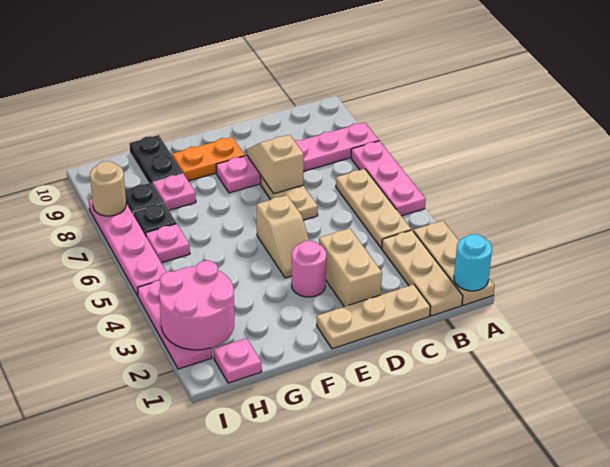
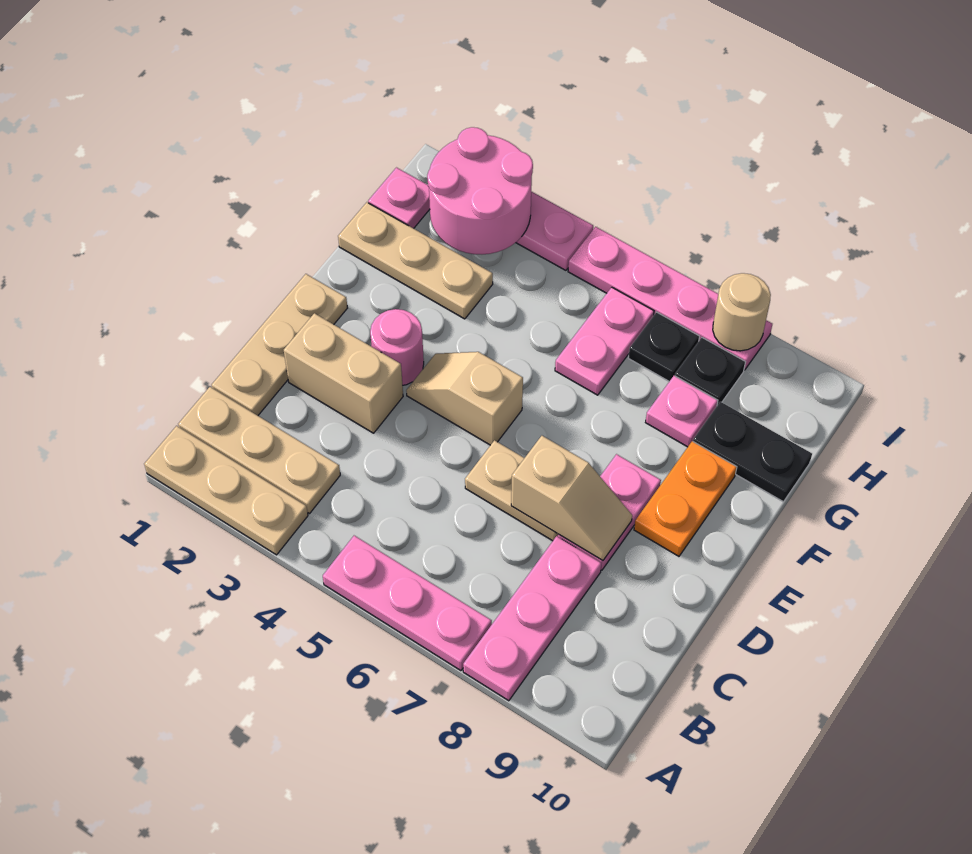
cyan round brick A1 level 2 -> none
tan plate B4:B6 level 1 -> tan plate G1:G3 level 1
pink plate H6 level 1 -> pink plate G6:H6 level 1

